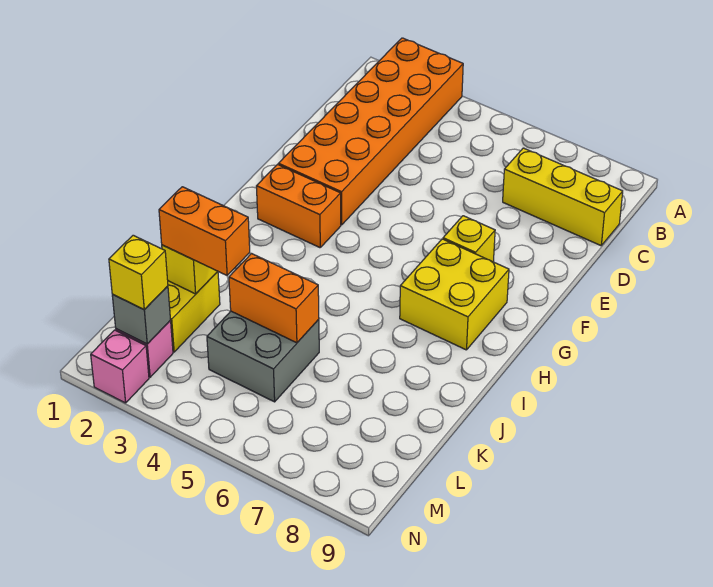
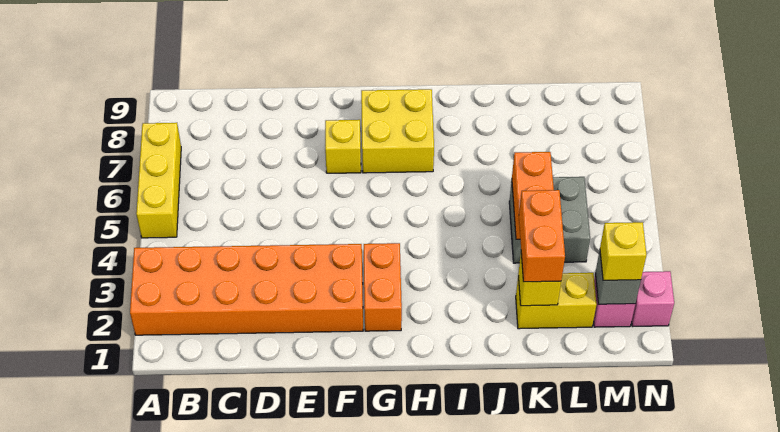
yellow brick C7:C9 level 1 -> yellow brick A5:A7 level 1

